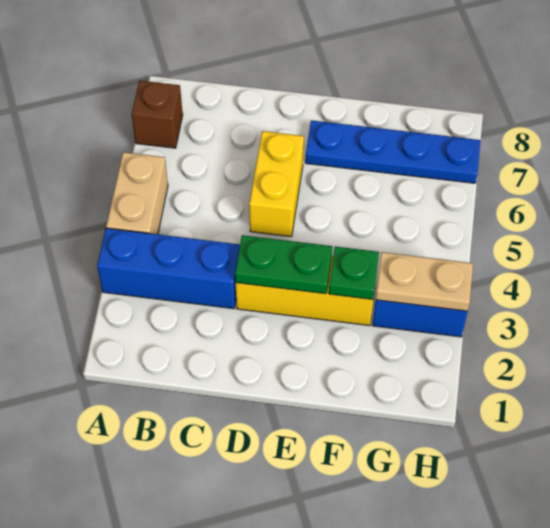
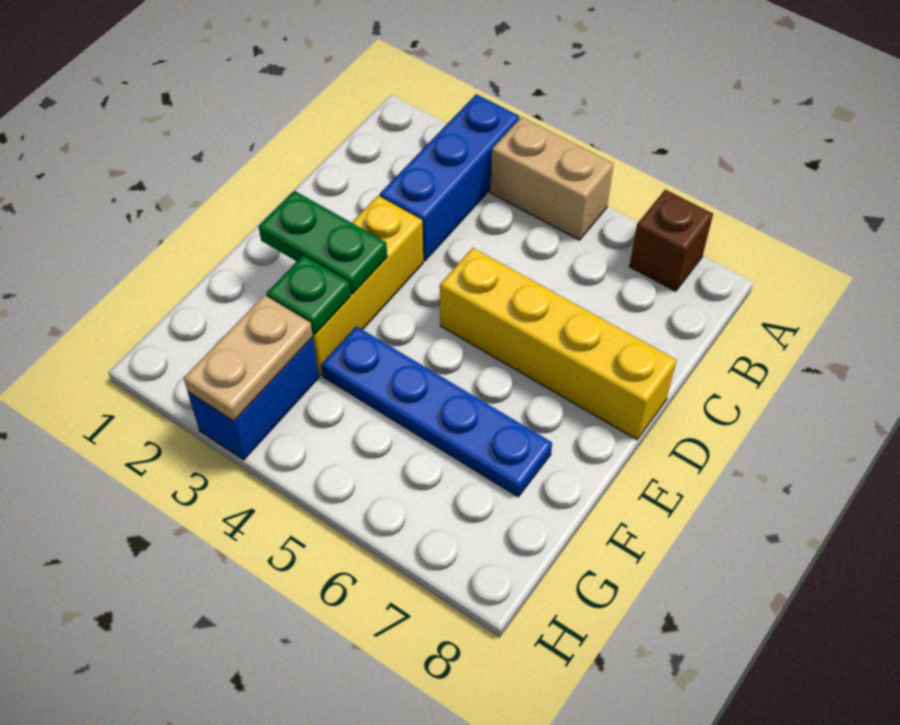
green plate D3:E3 level 2 -> green plate E2:E3 level 2
yellow brick D5:D6 level 1 -> yellow brick D5:D8 level 1
blue plate E7:H7 level 1 -> blue plate F4:F7 level 1

